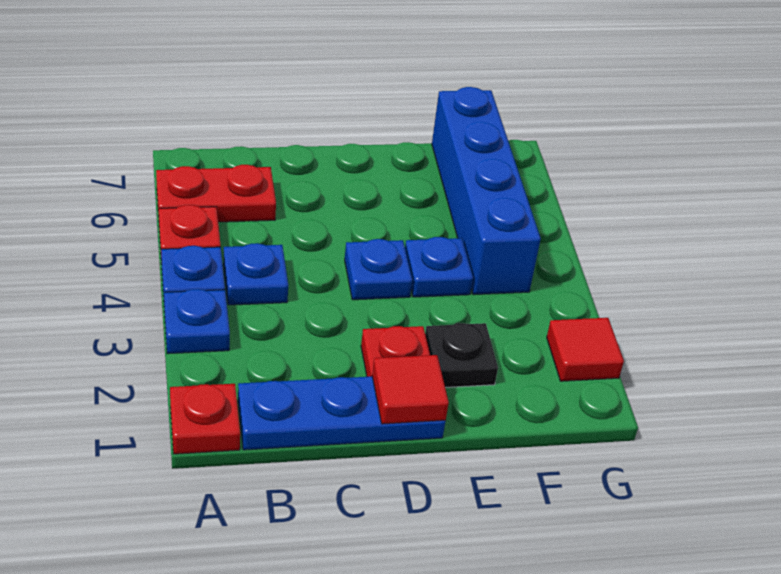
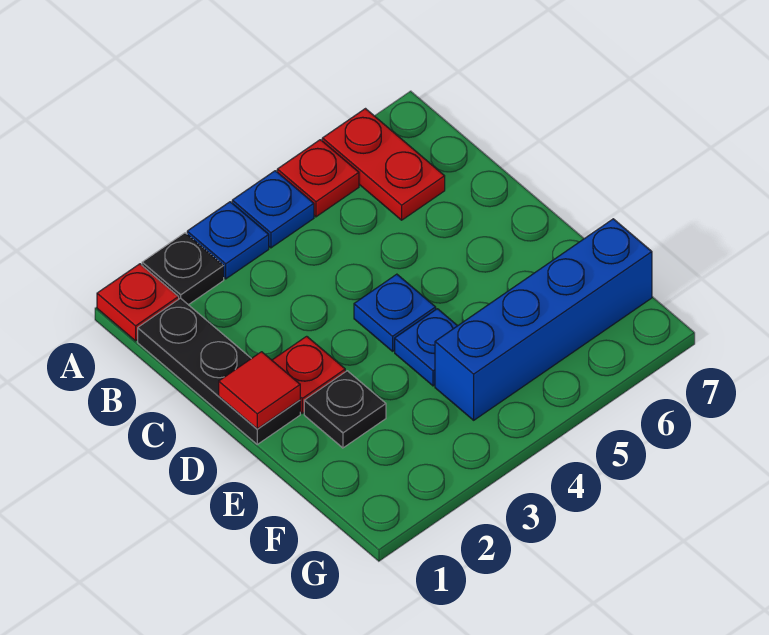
none -> black plate A2 level 1
blue plate B1:D1 level 1 -> black plate B1:D1 level 1
blue plate B4 level 1 -> none
red tile G2 level 1 -> none

